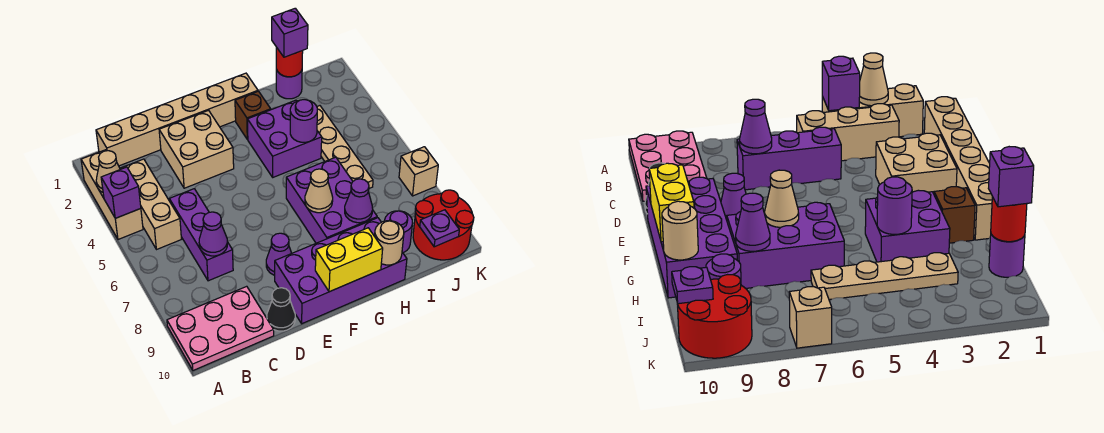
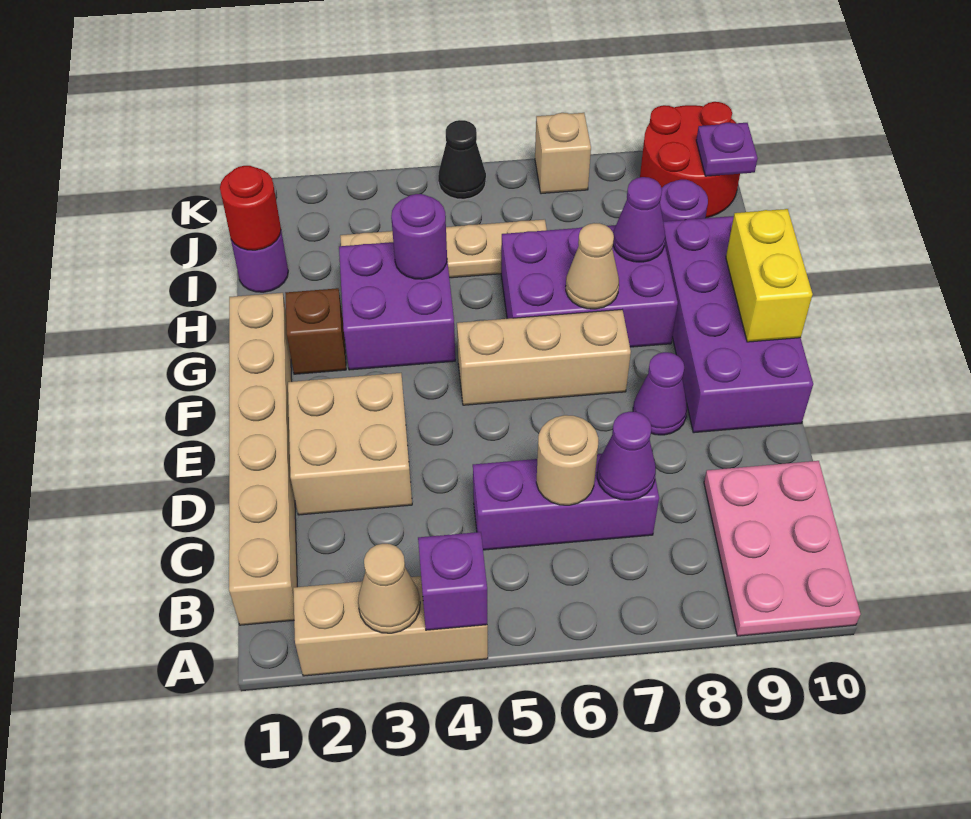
tan brick B3:B5 level 1 -> tan brick F5:F7 level 1
black cone D10 level 1 -> black cone K5 level 1
tan round brick H10 level 2 -> tan round brick C6 level 2
purple brick I1 level 3 -> none

